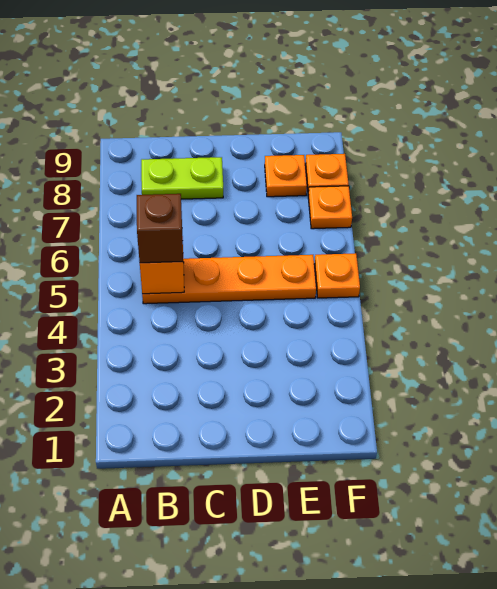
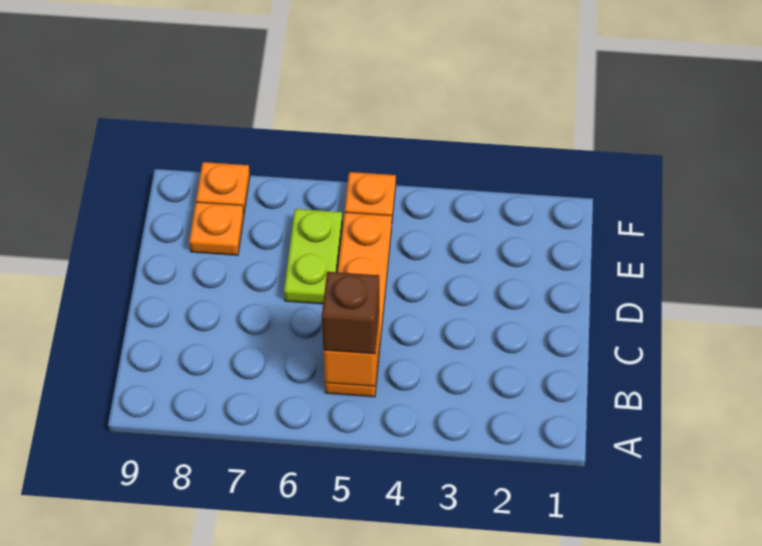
lime plate B8:C8 level 1 -> lime plate D6:E6 level 1
orange plate F7 level 1 -> none

